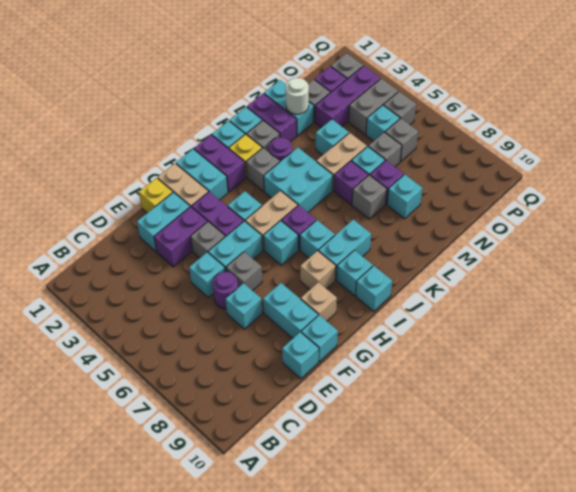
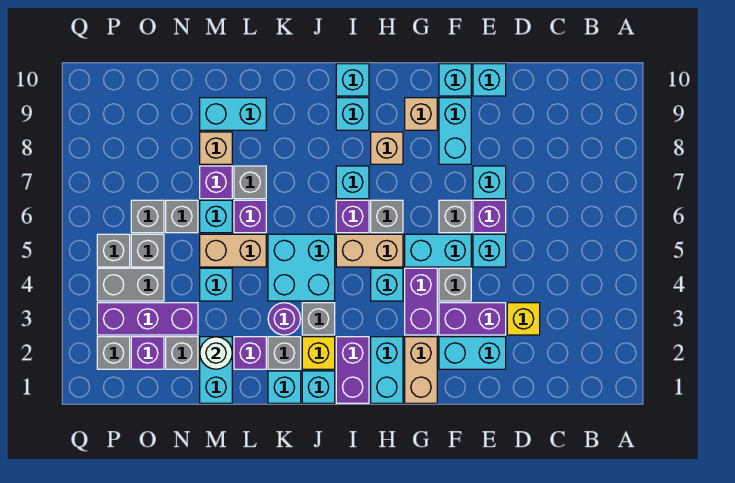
purple round brick E6 level 1 -> purple brick E6 level 1
yellow brick F1 level 1 -> yellow brick D3 level 1
cyan brick H6 level 1 -> grey brick H6 level 1
cyan brick I8:J8 level 1 -> cyan brick L9:M9 level 1
purple brick L1:L2 level 1 -> purple brick L2 level 1
cyan brick M8 level 1 -> tan brick M8 level 1
cyan brick O5 level 1 -> grey brick O5 level 1

